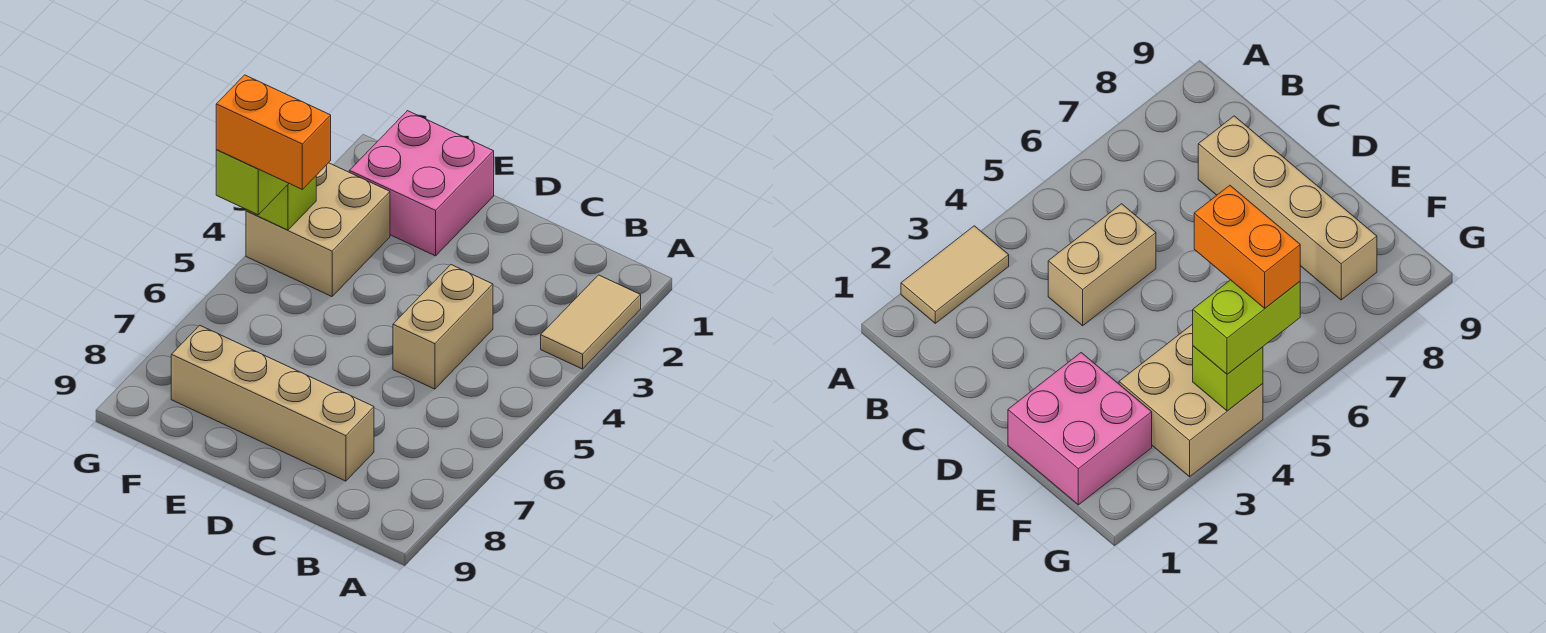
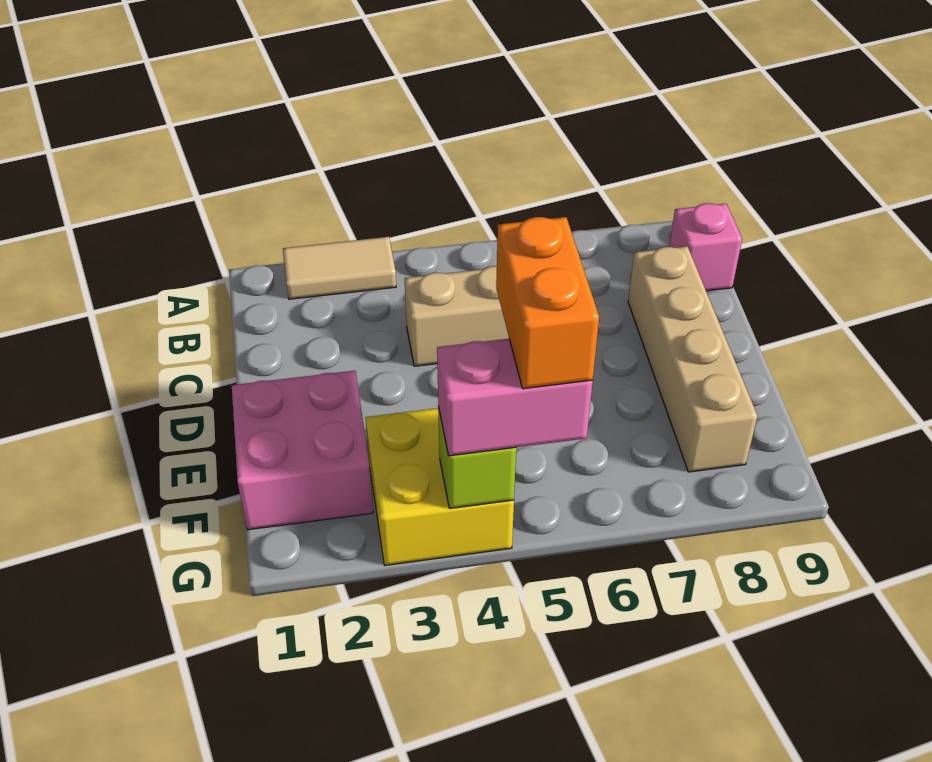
none -> pink brick B9 level 1
tan brick F3:G4 level 1 -> yellow brick F3:G4 level 1
lime brick G4:G5 level 3 -> pink brick G4:G5 level 3

